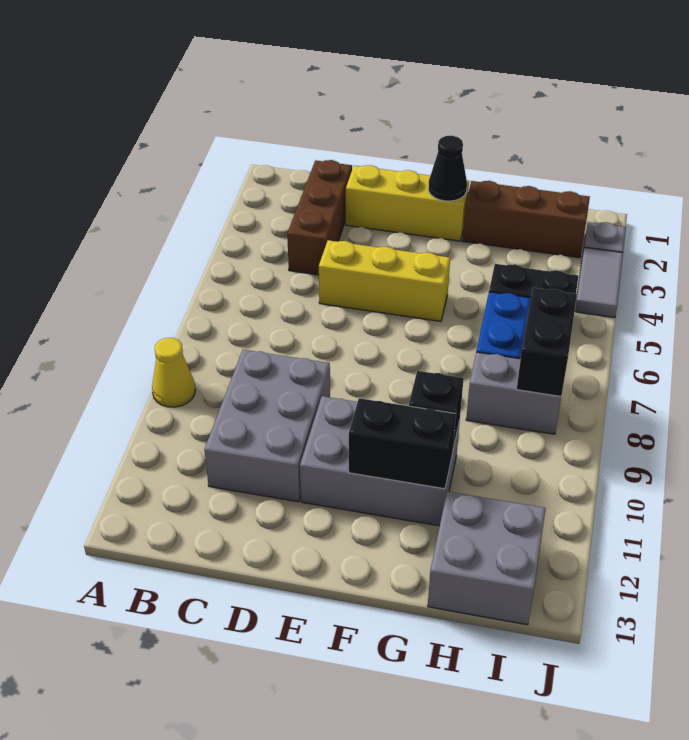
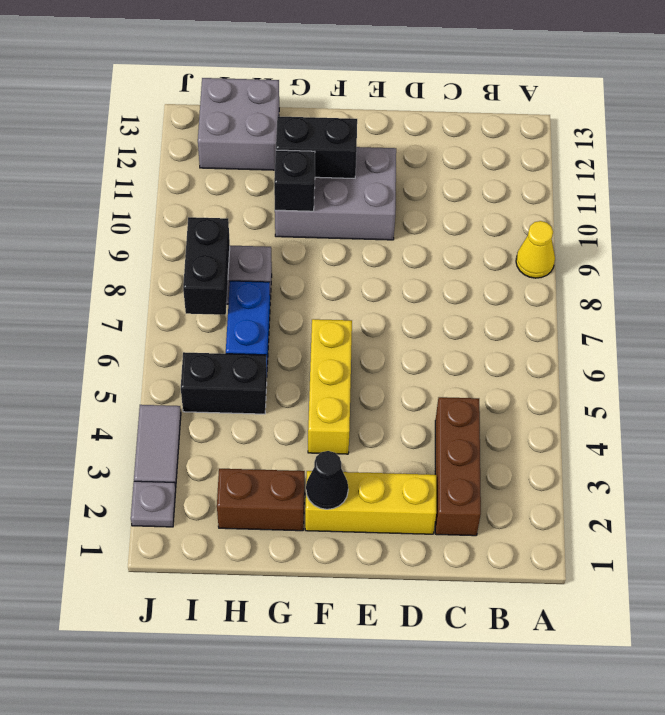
grey brick C9:D11 level 1 -> none
yellow brick D5:F5 level 1 -> yellow brick F4:F6 level 1
brown brick G2:I2 level 1 -> brown brick G2:H2 level 1

